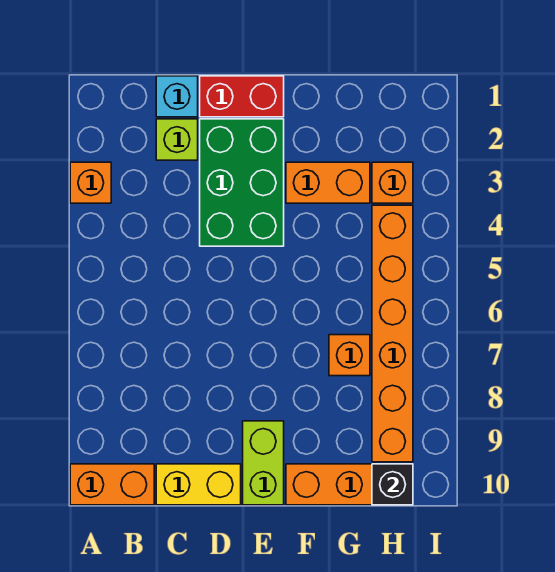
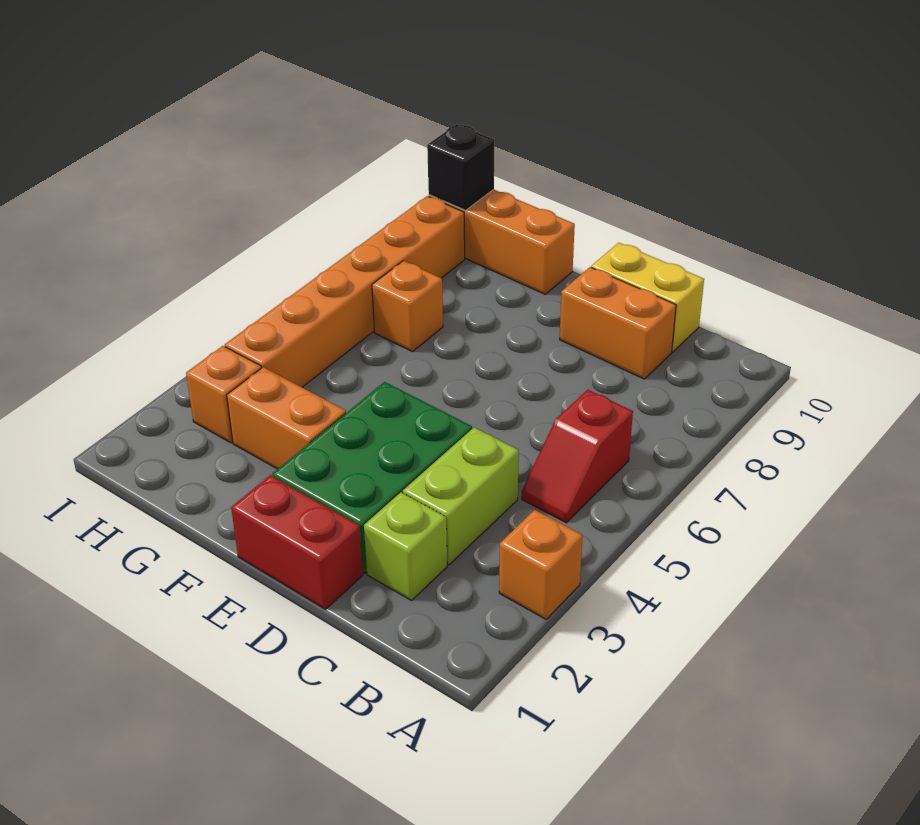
orange brick A10:B10 level 1 -> orange brick C9:D9 level 1
none -> red slope B5:B6 level 1 top 6
cyan brick C1 level 1 -> none
lime brick E9:E10 level 1 -> lime brick C3:C4 level 1

